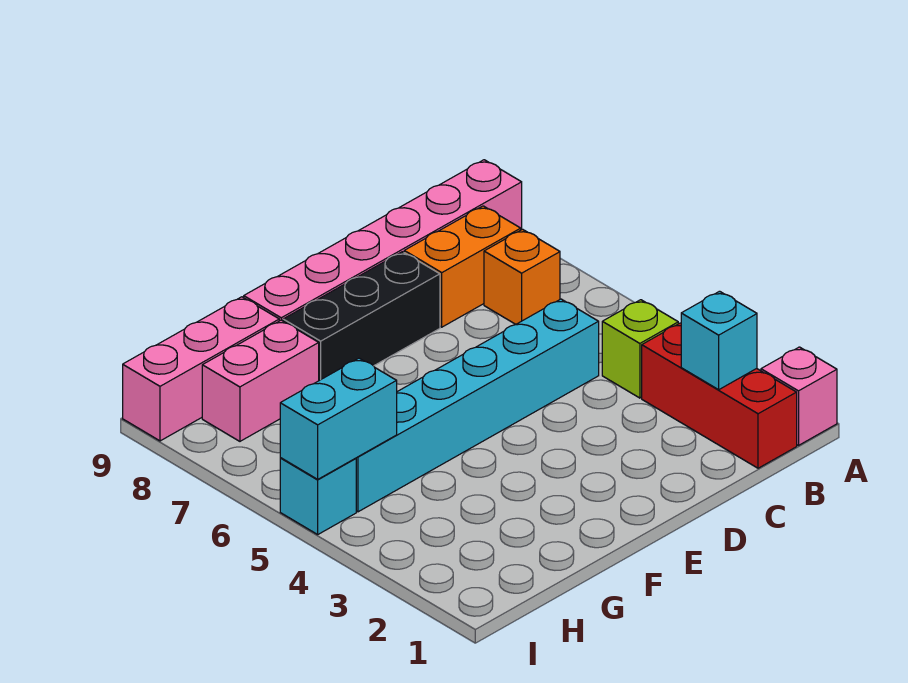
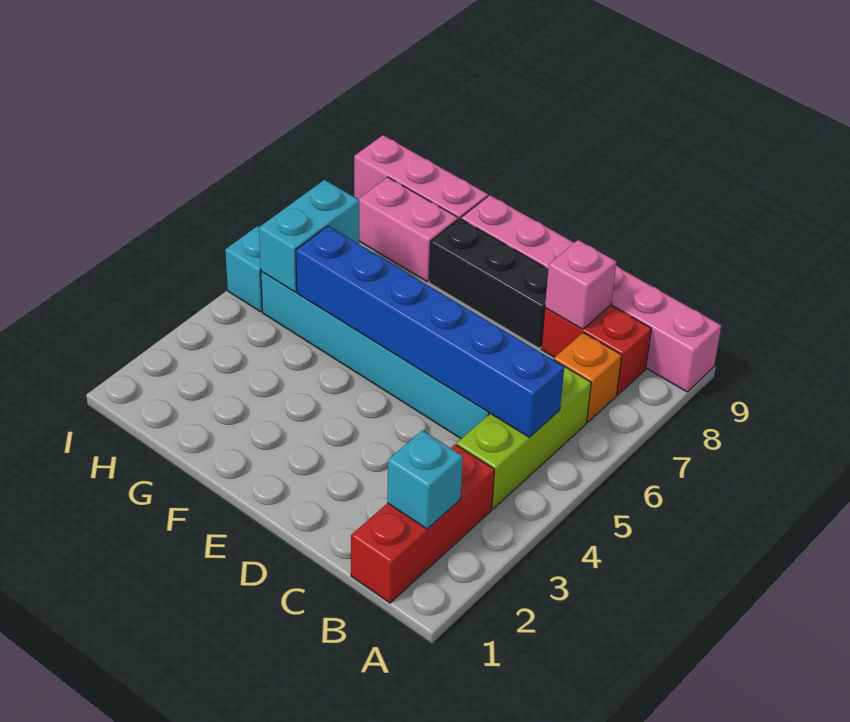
pink brick A1 level 1 -> pink brick C8 level 2
lime brick B4 level 1 -> lime brick B4:B6 level 1
none -> blue brick B5:G5 level 2
orange brick B8:C8 level 1 -> red brick B8:C8 level 1
cyan brick H5:I5 level 2 -> cyan brick H5:H6 level 2

